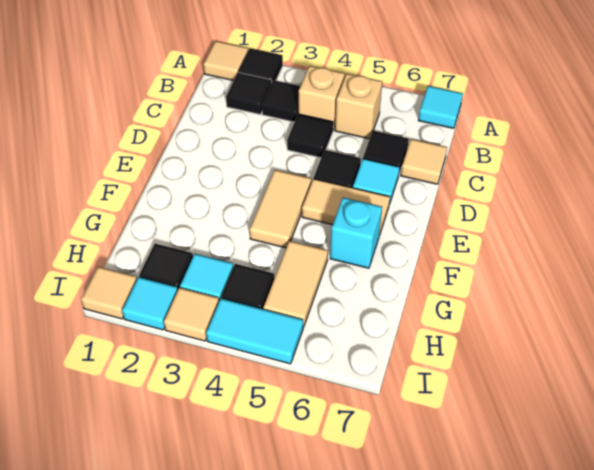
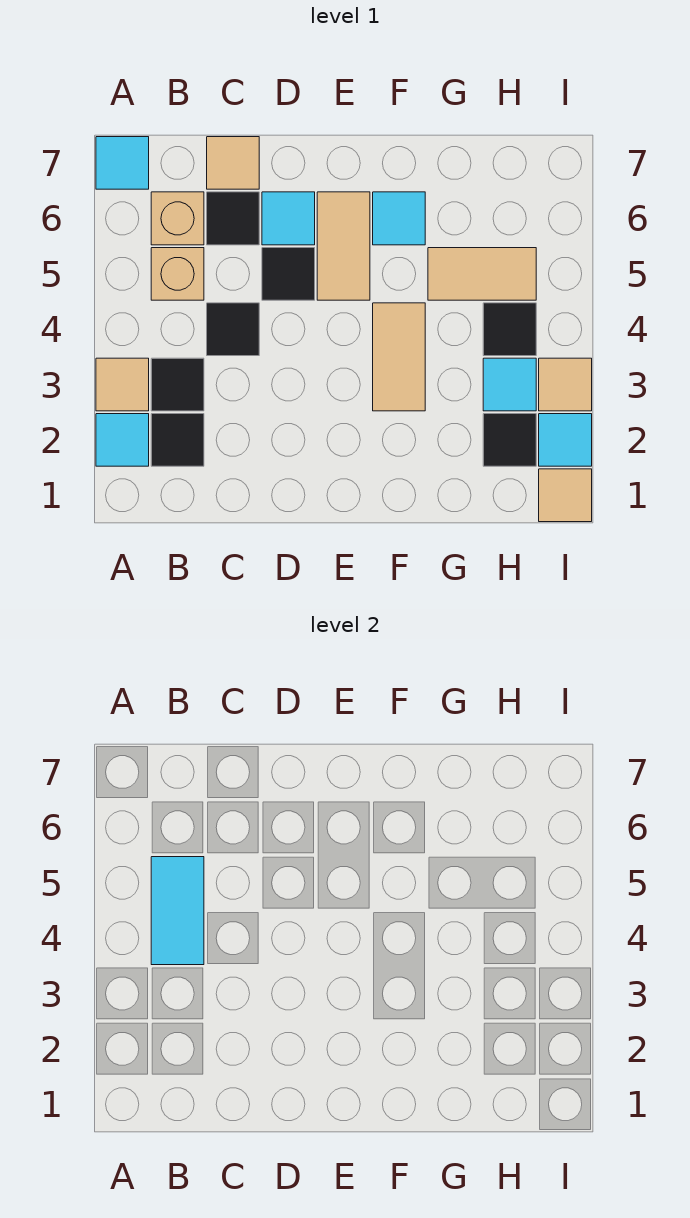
tan tile A1 level 1 -> tan tile A3 level 1
black tile A2 level 1 -> cyan tile A2 level 1
tan brick B4 level 1 -> tan brick B6 level 1
tan tile E4:F4 level 1 -> tan tile F3:F4 level 1
cyan brick F6 level 1 -> cyan tile F6 level 1
cyan tile I4:I5 level 1 -> cyan tile B4:B5 level 2

